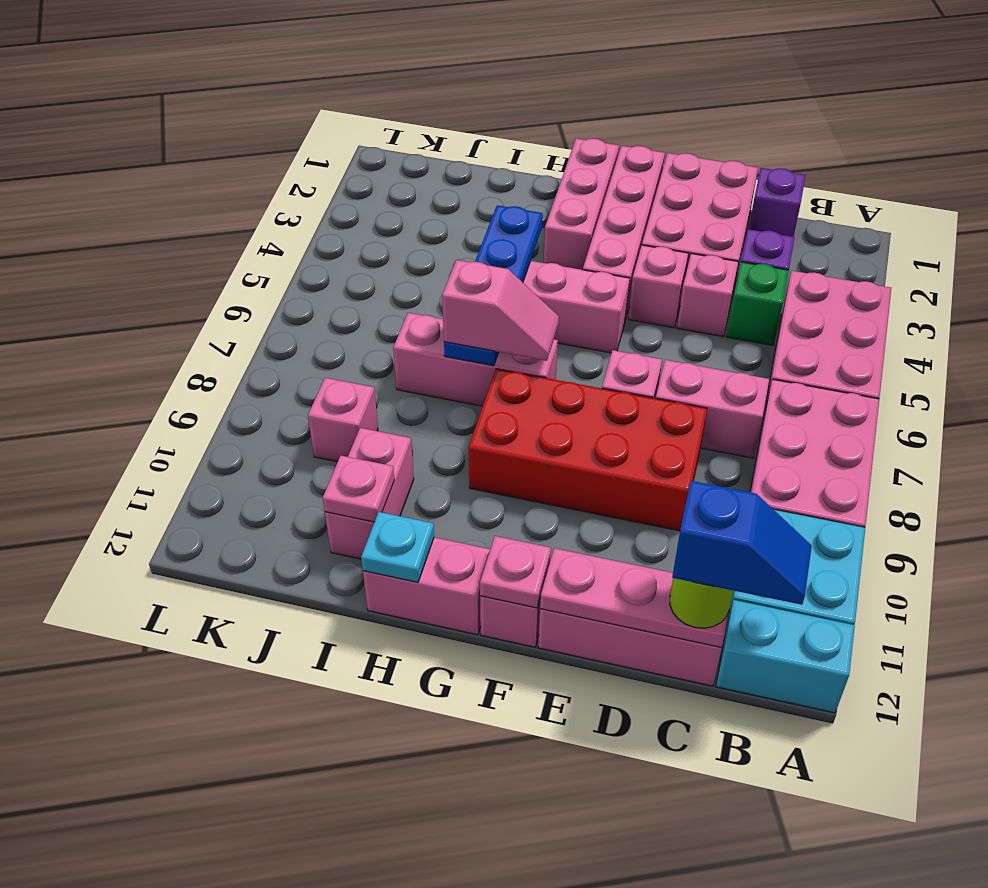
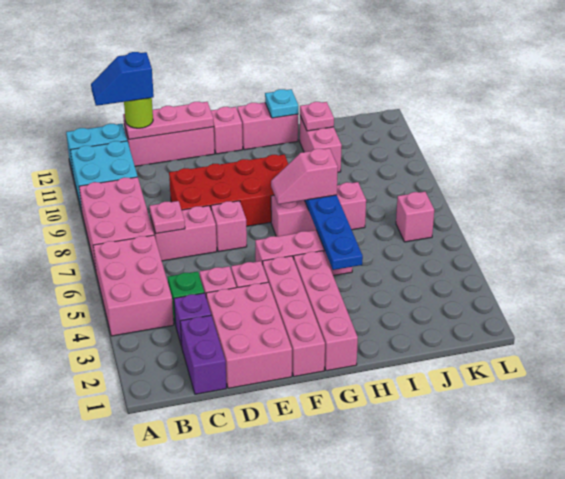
purple brick C1 level 1 -> purple brick C1:C2 level 1
pink plate F12 level 2 -> pink plate C7 level 2
pink brick G1:G3 level 1 -> pink brick G1:G4 level 1
pink brick J9 level 1 -> pink brick K6 level 1

